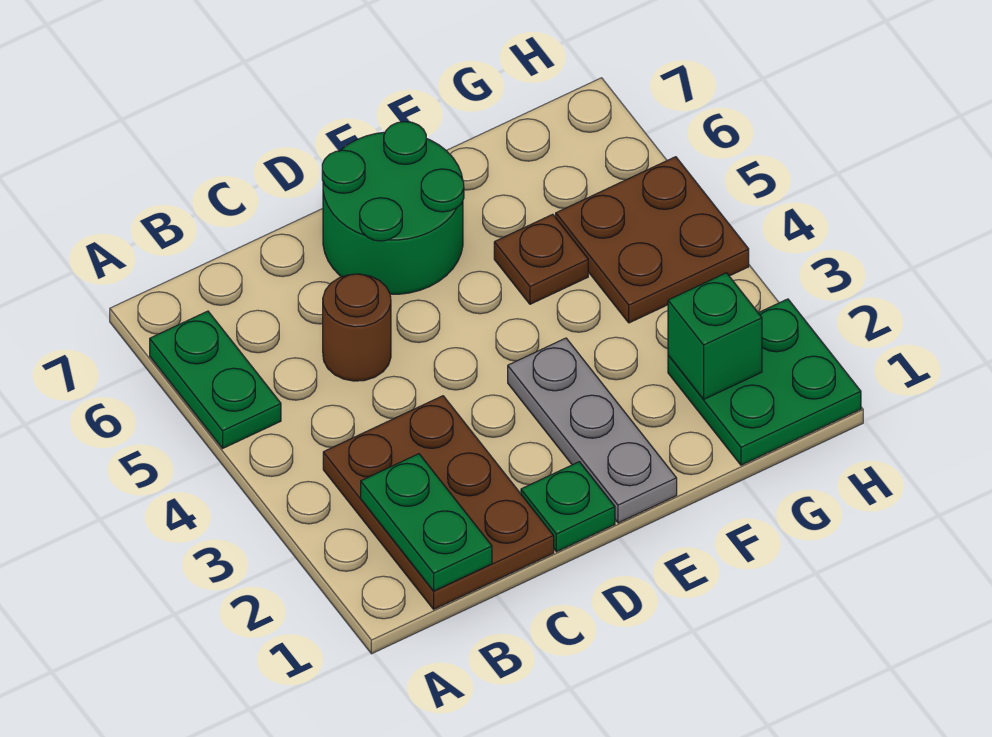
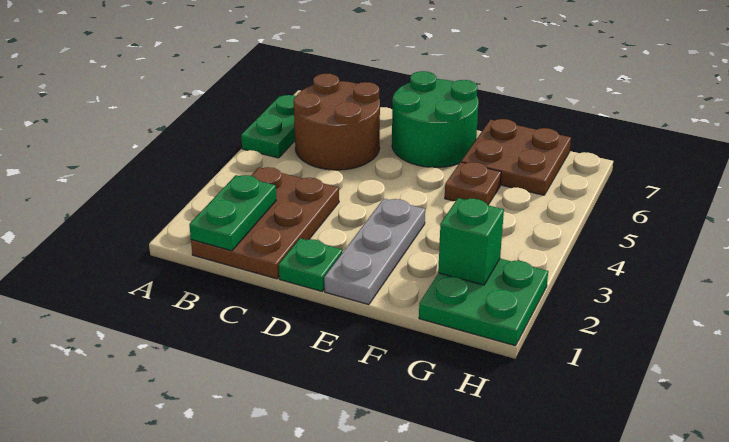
brown round brick C5 level 1 -> brown round brick B5:C6 level 1
brown plate G4:H5 level 1 -> brown plate F6:G7 level 1

